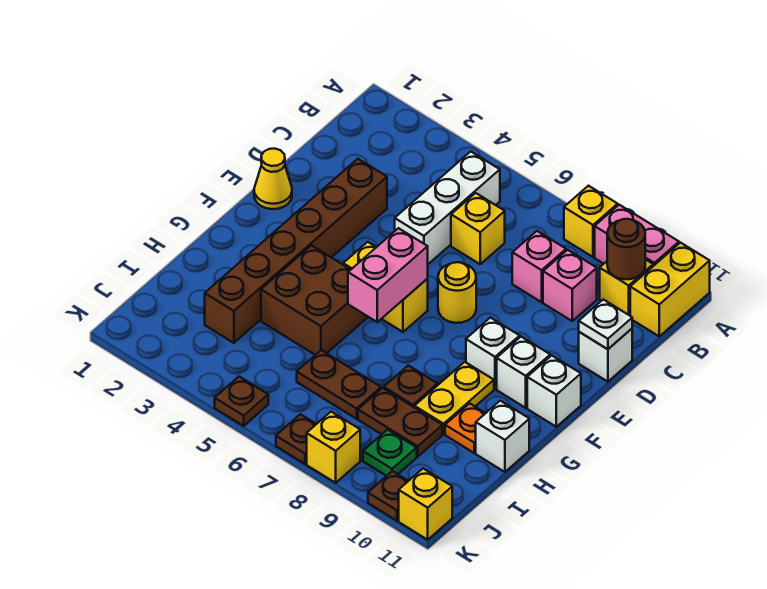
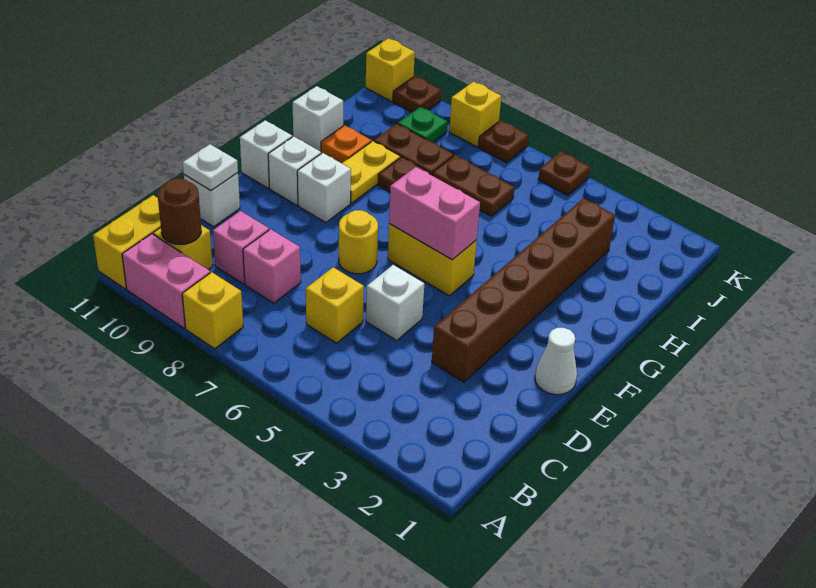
white brick B5:D5 level 1 -> white brick D5 level 1
yellow cone E1 level 1 -> white cone E1 level 1
pink brick F6:G6 level 2 -> pink brick F5:F6 level 2
brown brick G4:H5 level 1 -> none

